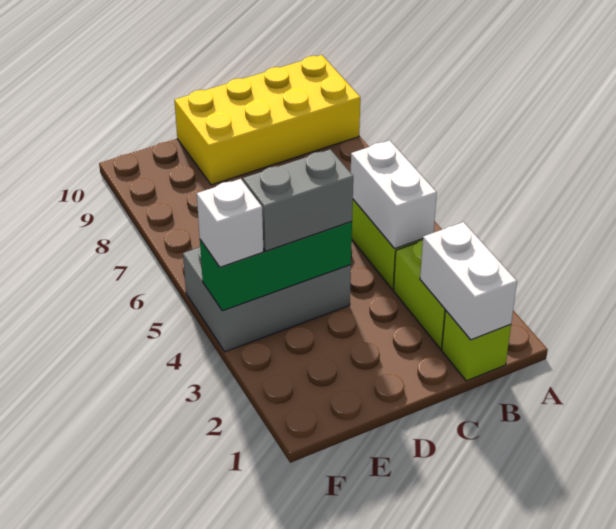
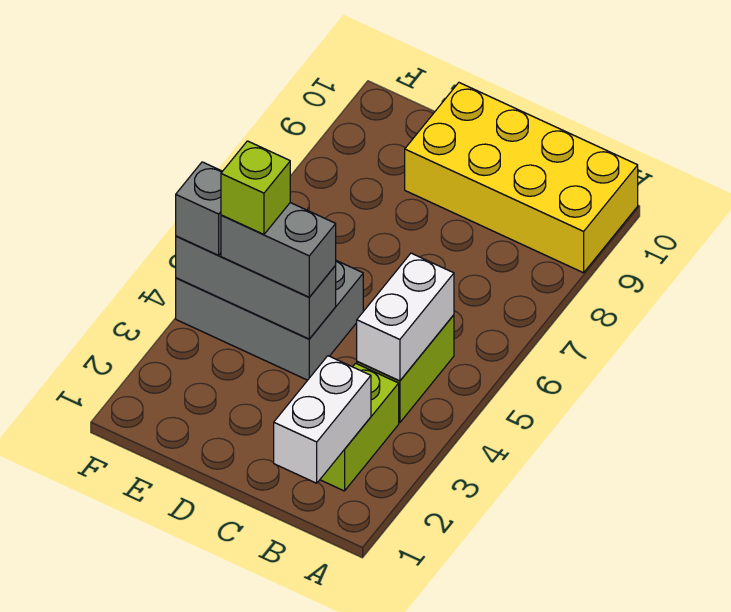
lime brick B1 level 1 -> lime brick E4 level 4
green brick D4:F4 level 2 -> grey brick D4:F4 level 2
white brick F4 level 3 -> grey brick F4 level 3

